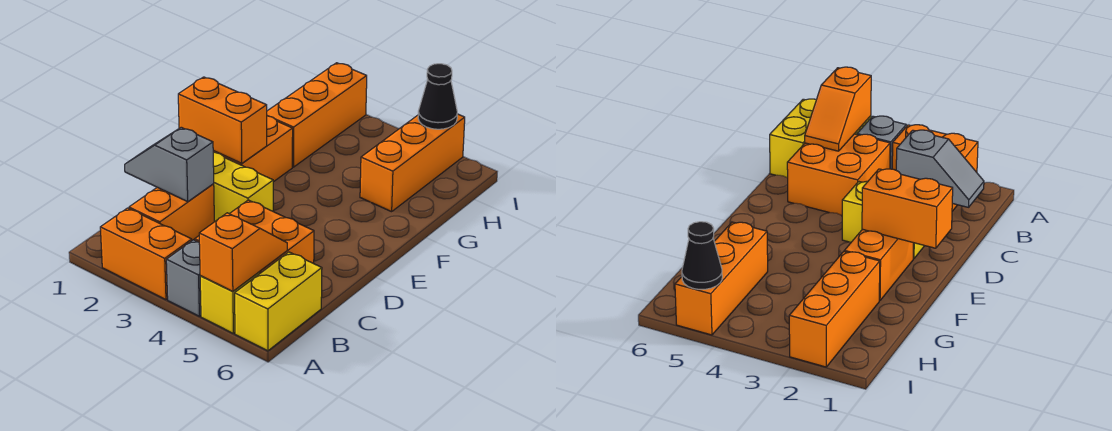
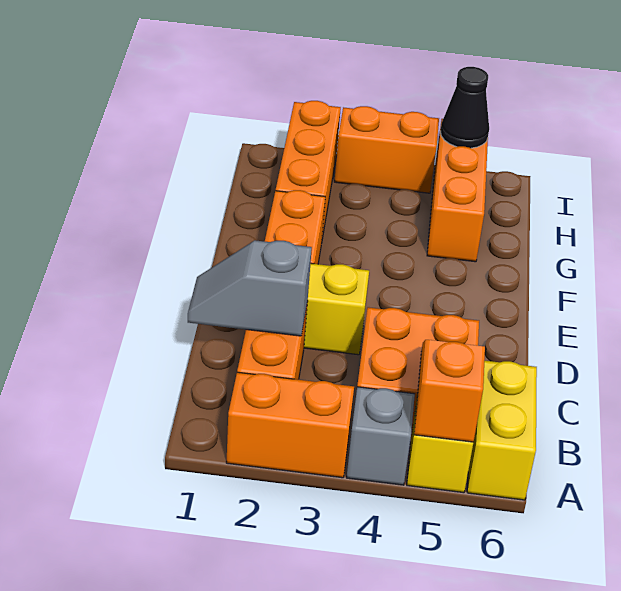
orange brick E1:E2 level 2 -> orange brick I3:I4 level 1

